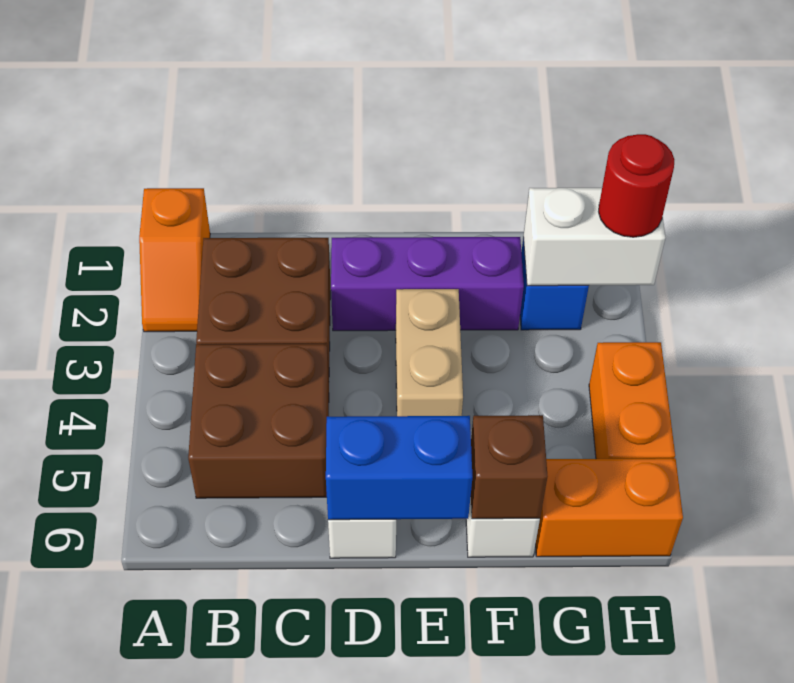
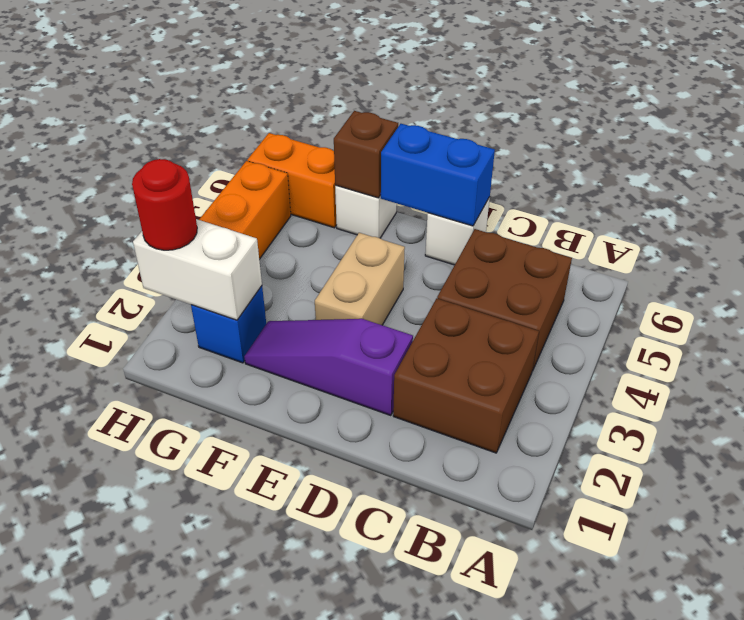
orange slope A1:A2 level 1 top 1 -> none
purple brick D2:F2 level 1 -> purple slope D2:F2 level 1 top D

